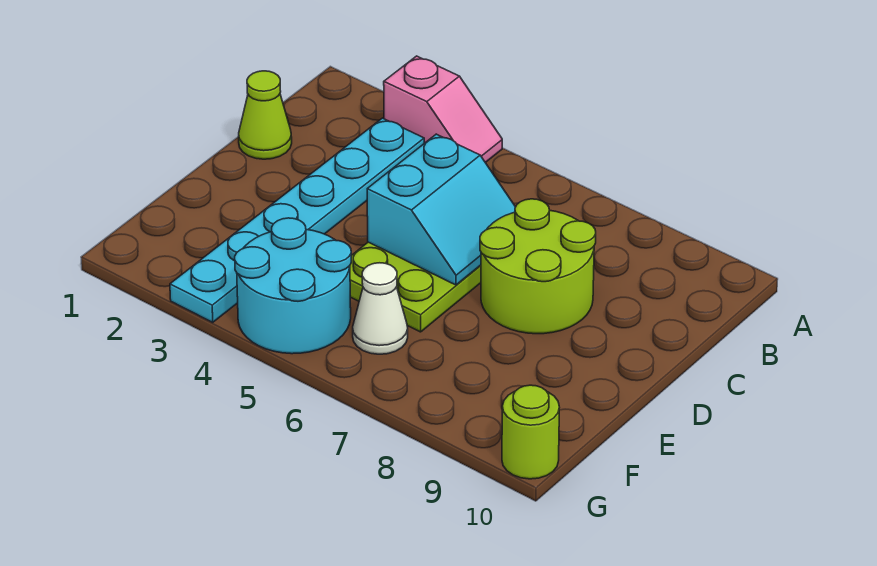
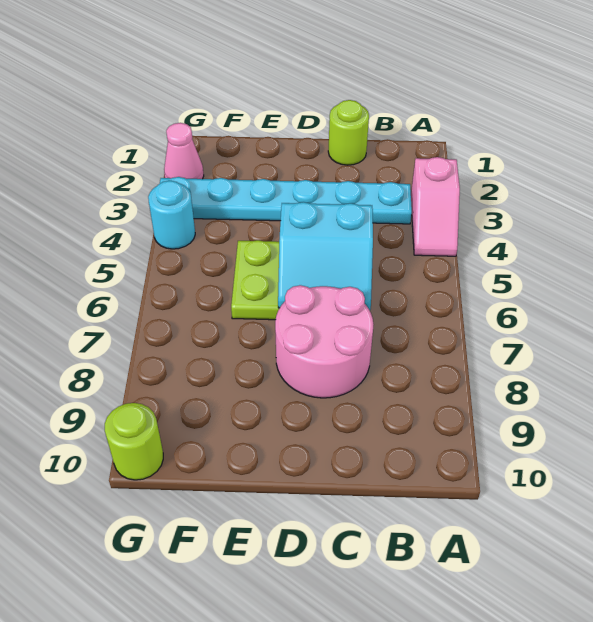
lime cone C1 level 1 -> lime round brick C1 level 1
lime round brick C7:D8 level 1 -> pink round brick C7:D8 level 1
cyan round brick F4:G5 level 1 -> cyan round brick G4 level 1
white cone F6 level 1 -> none
none -> pink cone G2 level 1

